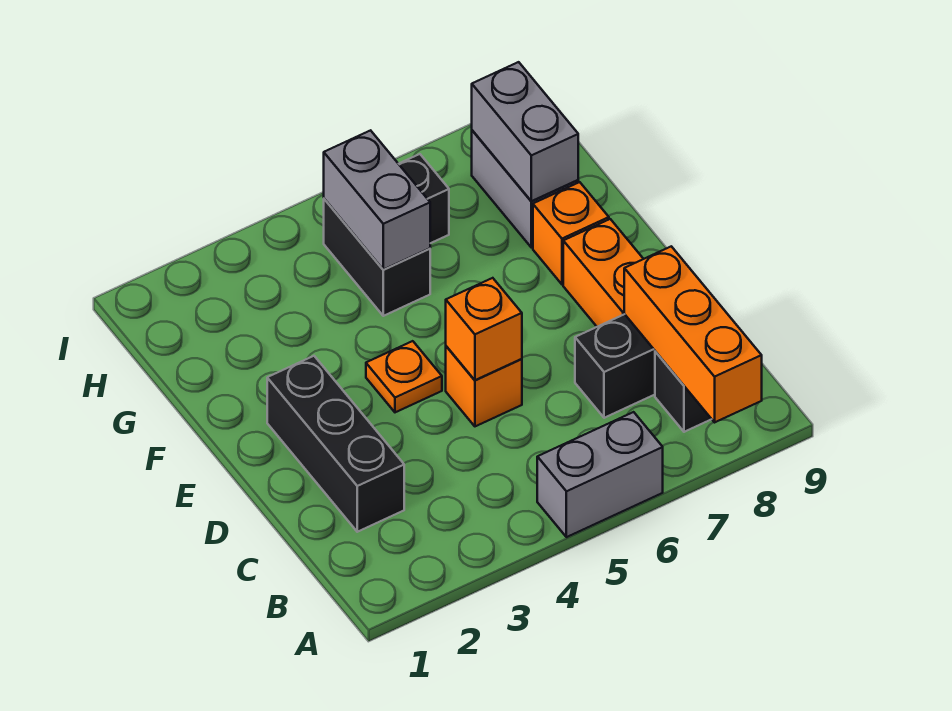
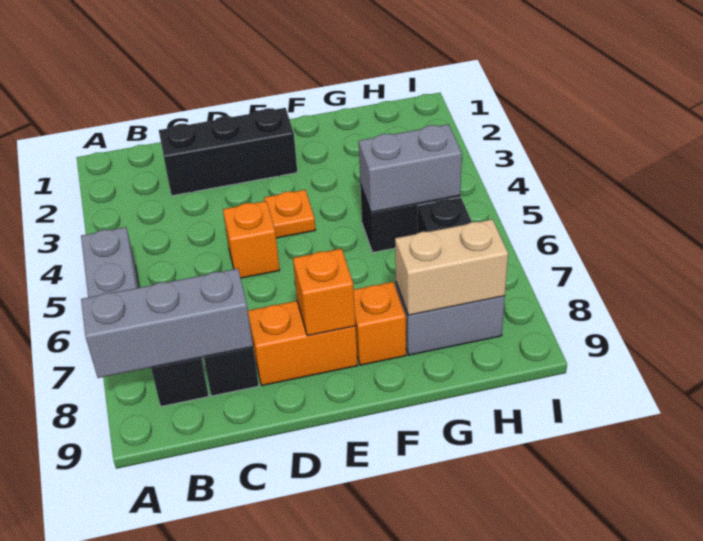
orange brick A8:C8 level 2 -> grey brick A8:C8 level 2
orange brick D5 level 2 -> orange brick E8 level 2
grey brick G8:H8 level 2 -> tan brick G8:H8 level 2

